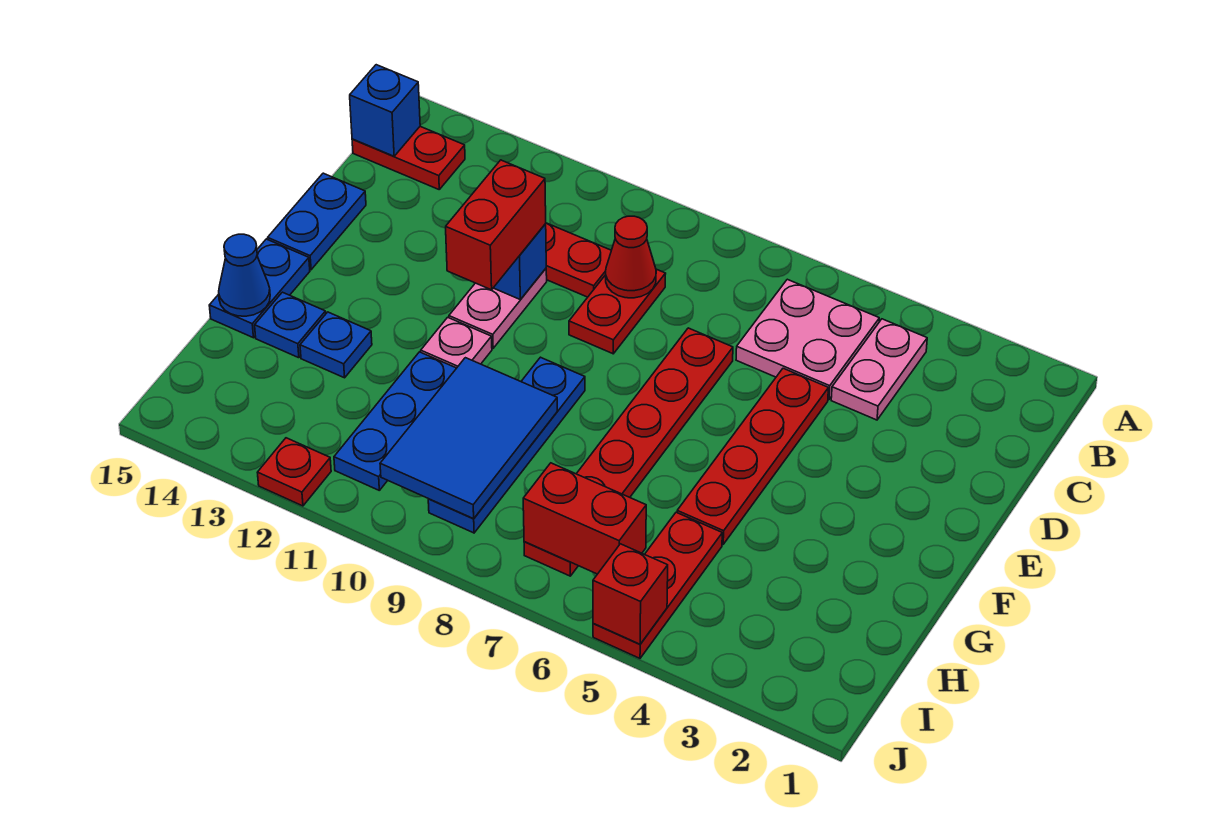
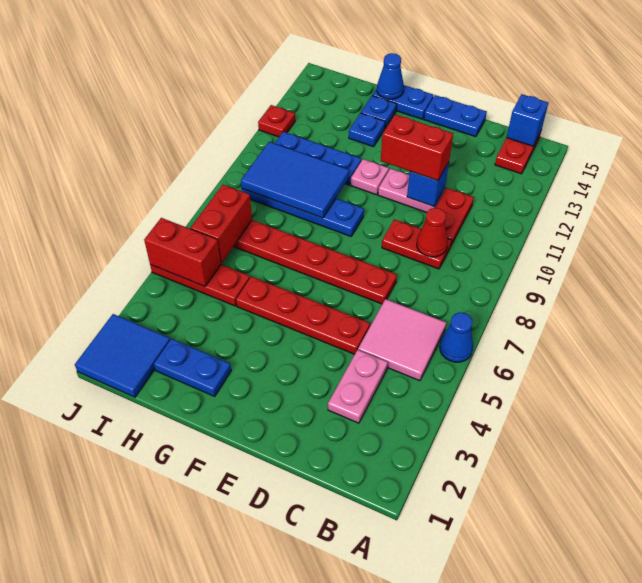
none -> blue cone A6 level 1
pink plate B4:C4 level 1 -> pink plate C3:C4 level 1
pink plate B5:C6 level 1 -> pink tile B5:C6 level 1
none -> blue plate G2:H2 level 1
none -> blue tile I1:J2 level 1
red brick J5 level 2 -> red brick I5:J5 level 2

